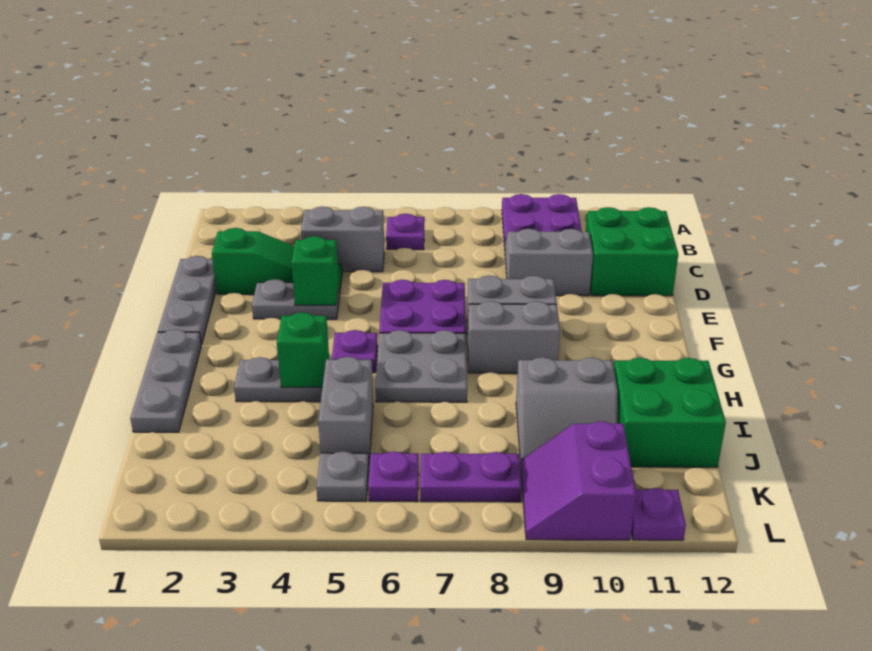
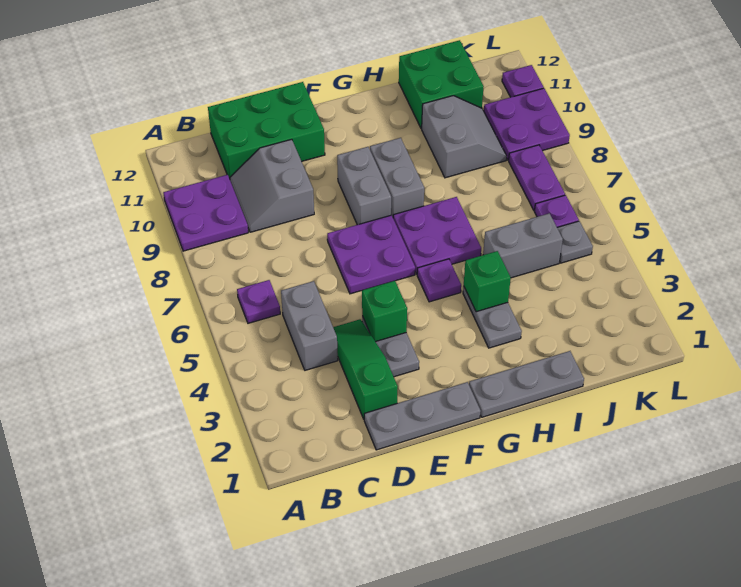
green brick C11:D12 level 1 -> green brick C11:E12 level 1
grey plate G6:H7 level 1 -> purple plate G6:H7 level 1
purple slope K9:L10 level 1 top 10 -> purple plate K9:L10 level 1

